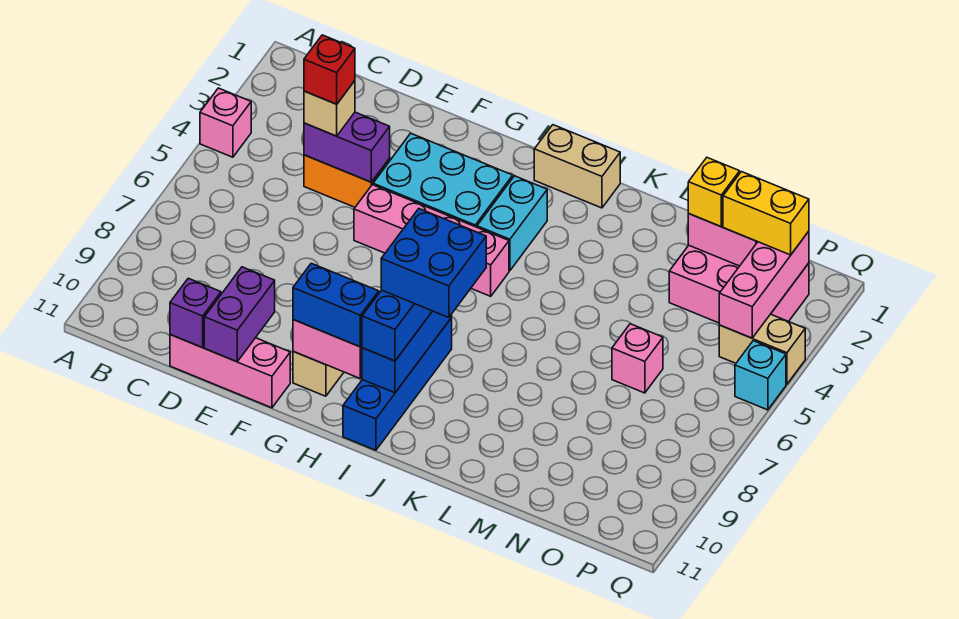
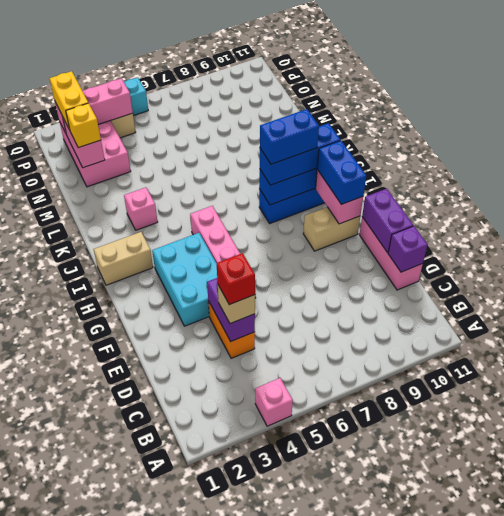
purple brick E10:E11 level 2 -> purple brick E11:F11 level 2
tan brick I1:J1 level 1 -> tan brick I1:I2 level 1
cyan brick I3:I4 level 1 -> none
blue brick I8:J9 level 4 -> blue brick I8:I9 level 4
pink brick N6 level 1 -> pink brick K3 level 1

